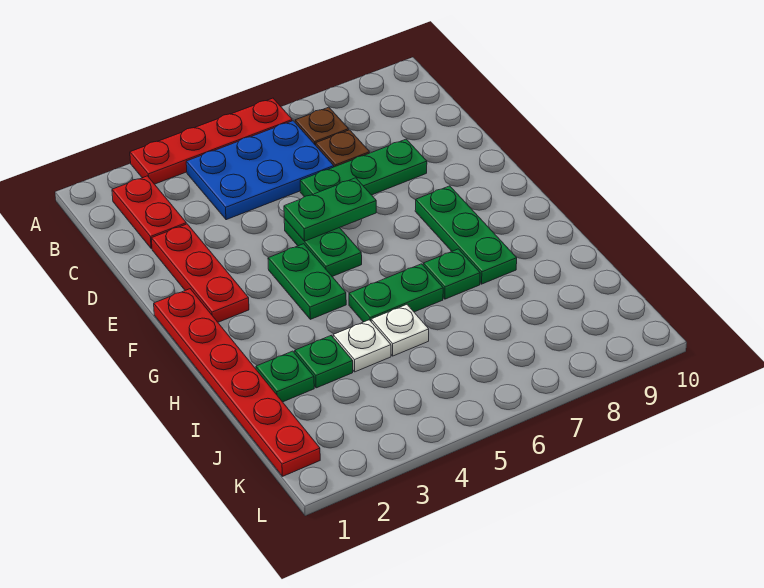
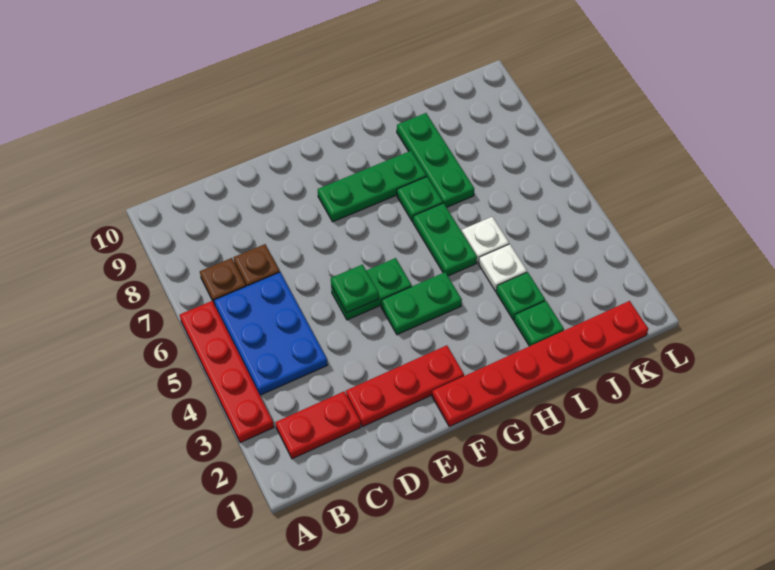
green plate D6:D8 level 1 -> green plate I7:I9 level 1
green plate E5:E6 level 2 -> green plate E5 level 2

